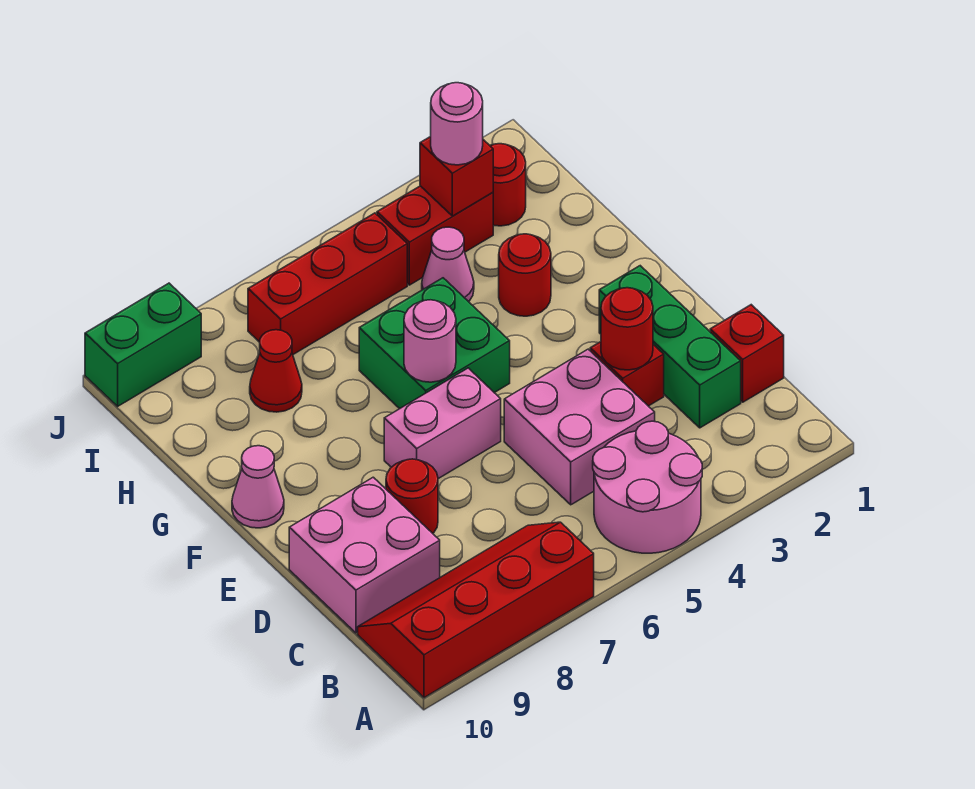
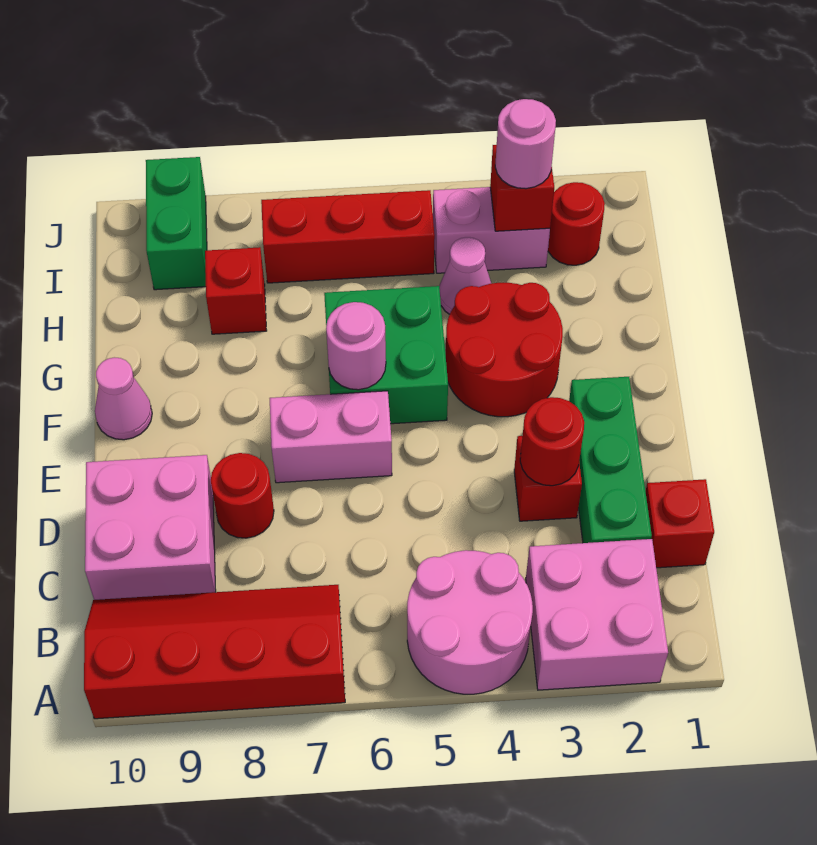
pink brick C4:D5 level 1 -> pink brick A2:B3 level 1
red round brick G3 level 1 -> red round brick F3:G4 level 1
red cone H8 level 1 -> red brick H8 level 1
red brick I3:I4 level 1 -> pink brick I3:I4 level 1
green brick J9:J10 level 1 -> green brick I9:J9 level 1

